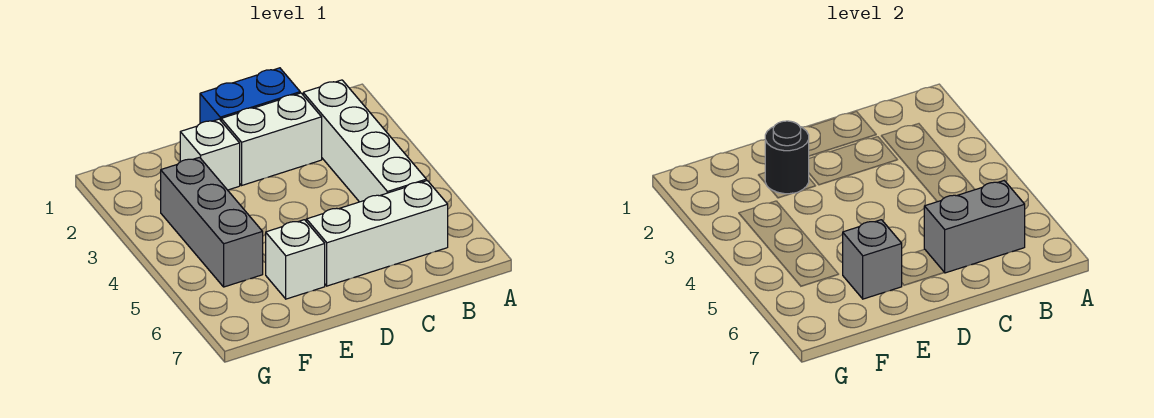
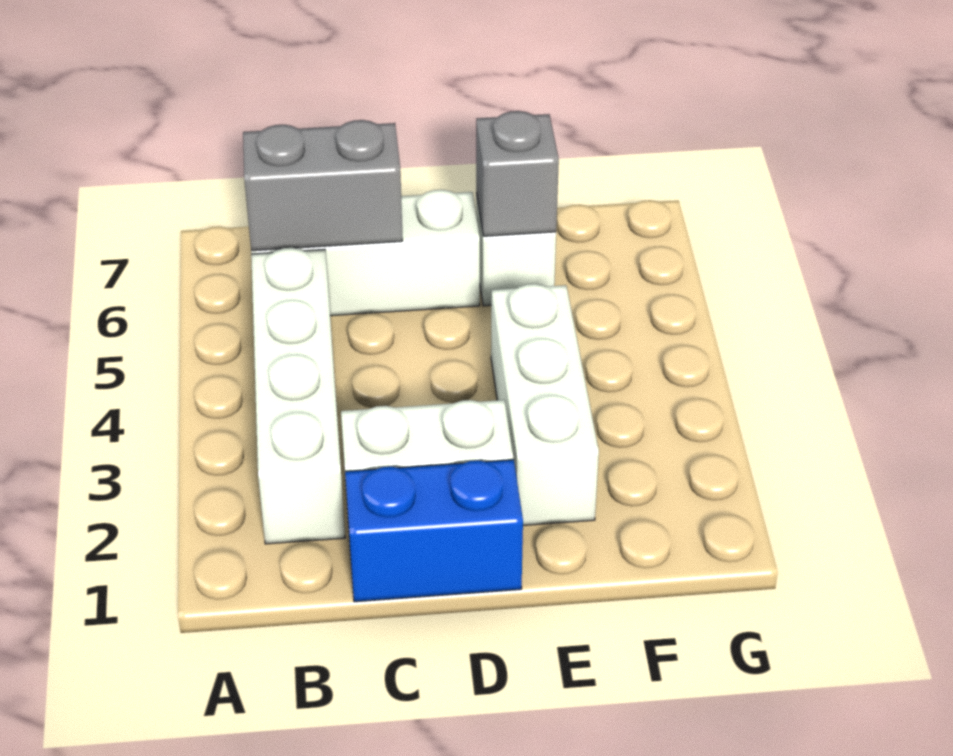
white brick E2 level 1 -> white brick E2:E4 level 1
black round brick E2 level 2 -> none
grey brick F3:F5 level 1 -> none

